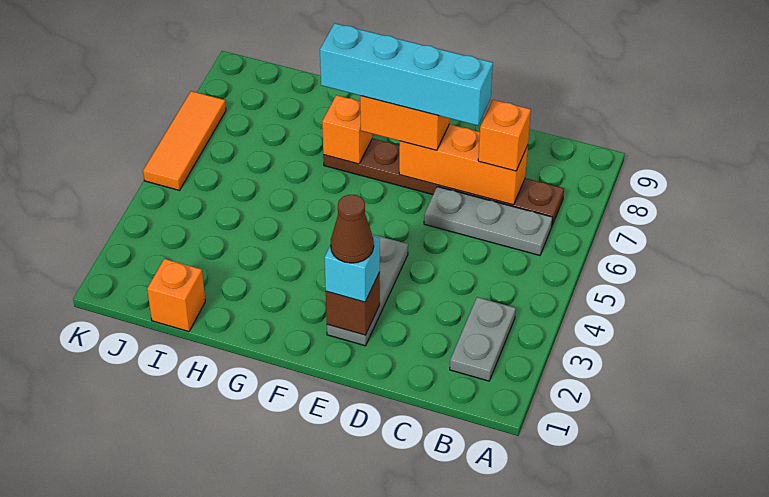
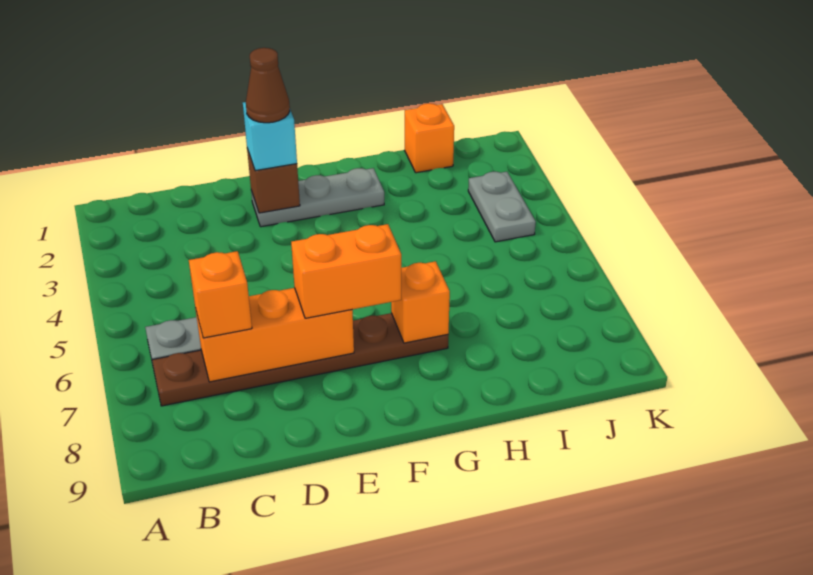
grey plate B2:B3 level 1 -> grey plate J3:J4 level 1
cyan brick D7:G7 level 4 -> none
grey plate E2:E4 level 1 -> grey plate E2:G2 level 1
orange tile K5:K7 level 1 -> none

